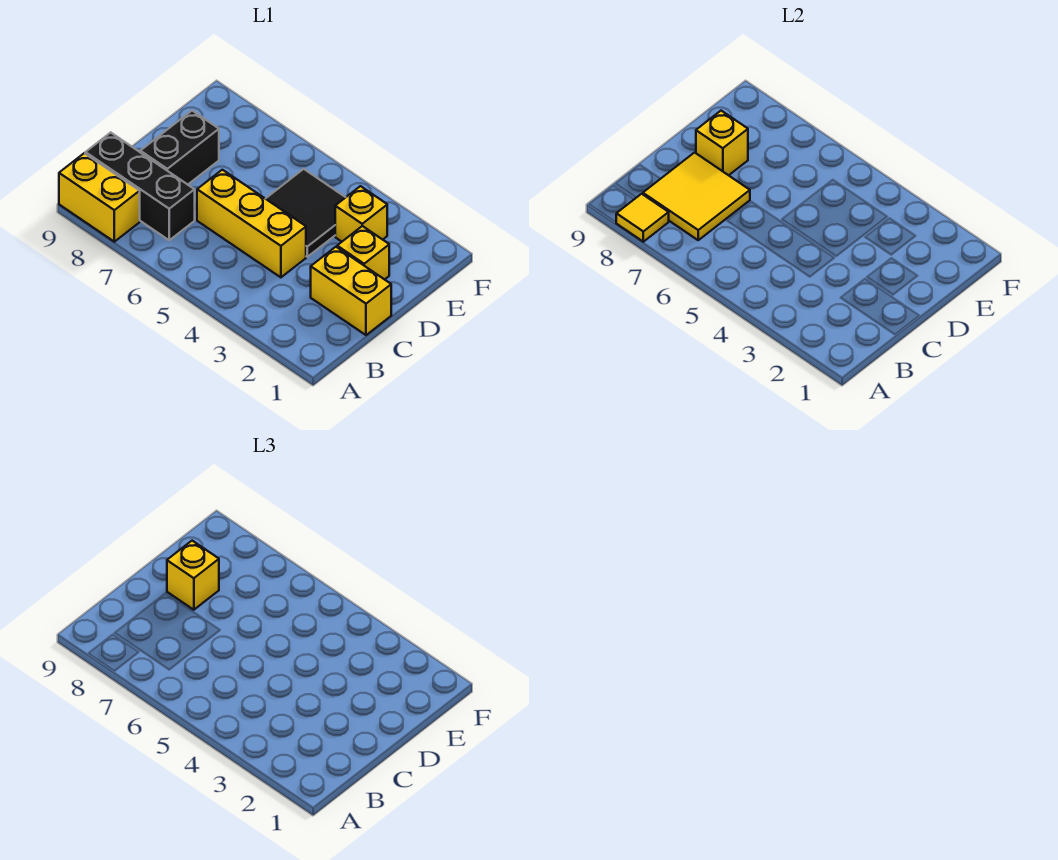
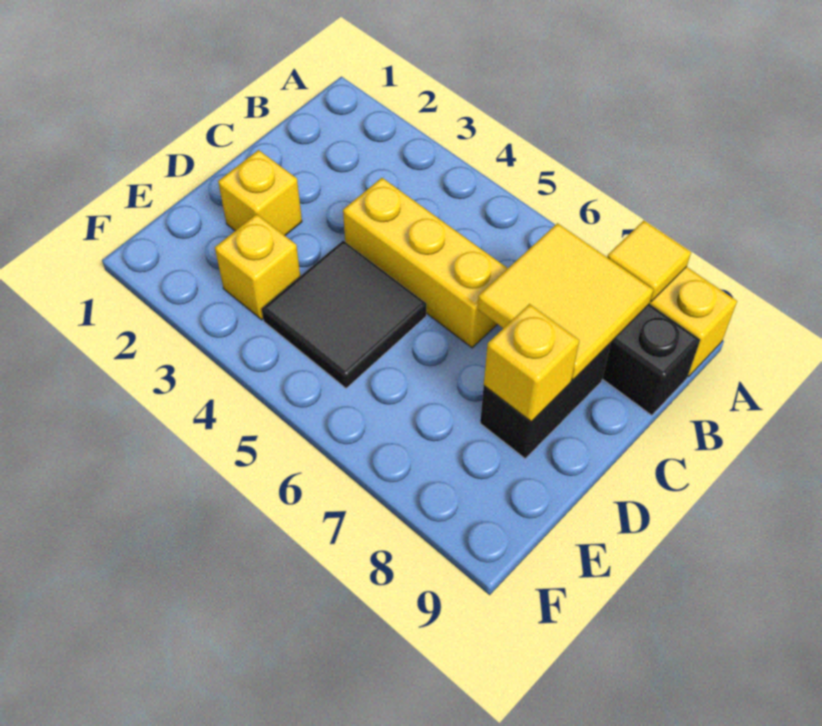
yellow brick C1:C2 level 1 -> none
yellow brick D8 level 3 -> none

